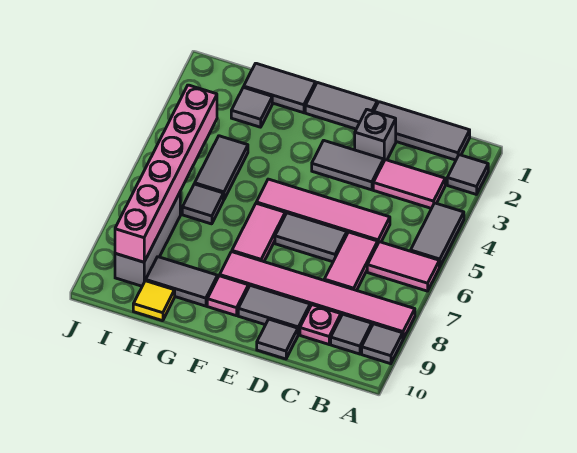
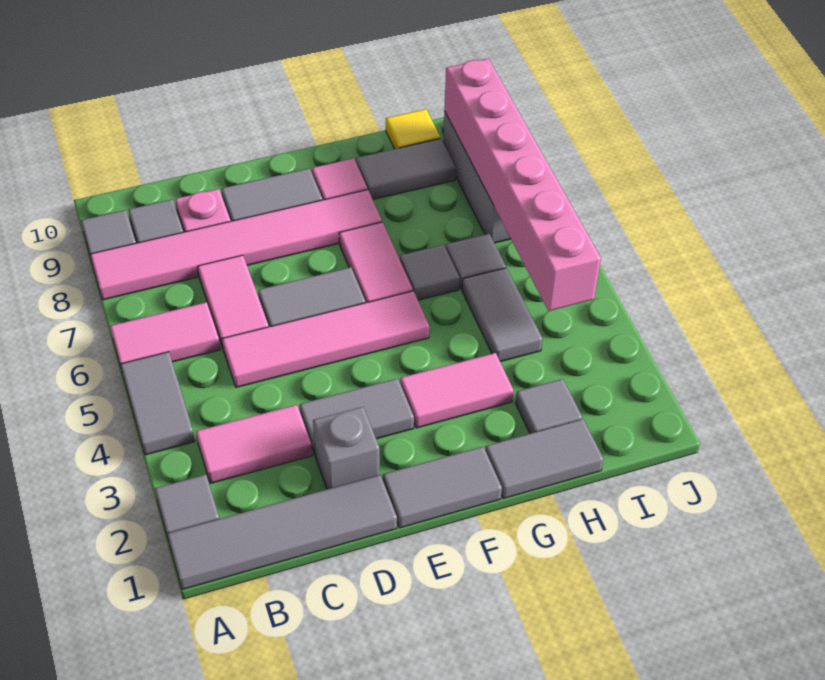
grey tile B1:D1 level 1 -> grey tile A1:D1 level 1
grey tile D10 level 1 -> grey tile G6 level 1
none -> pink tile F3:G3 level 1

